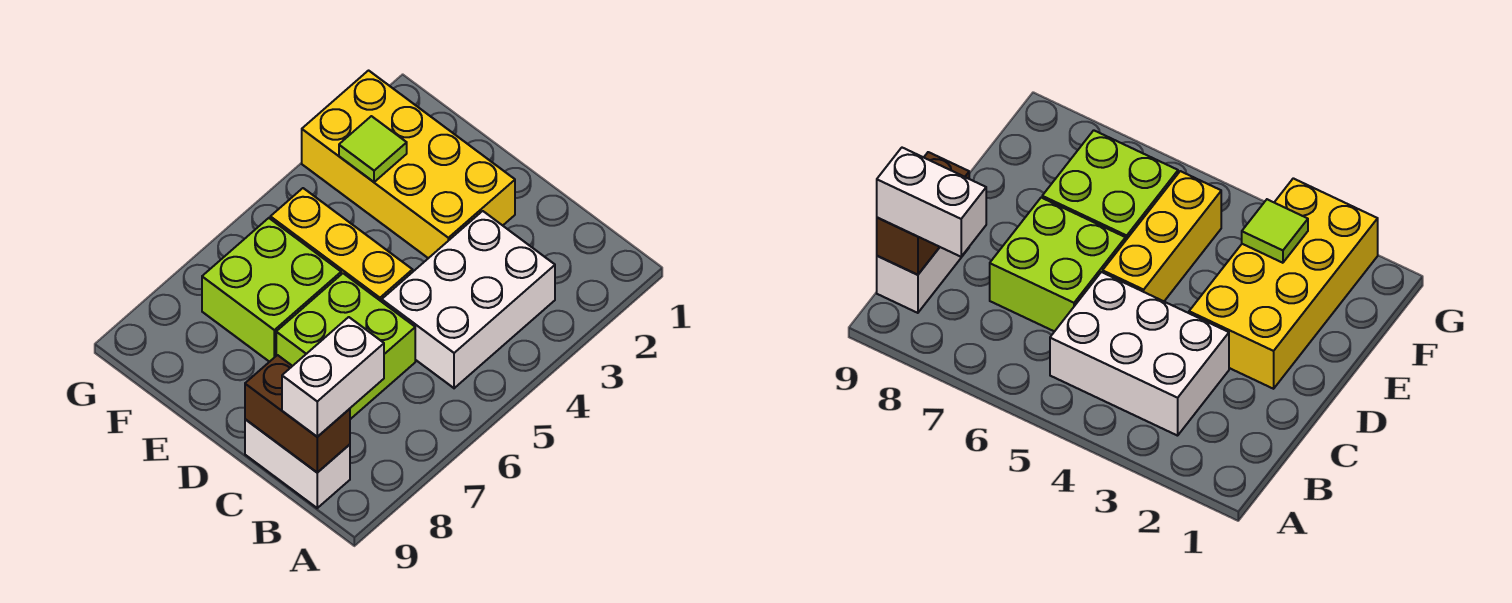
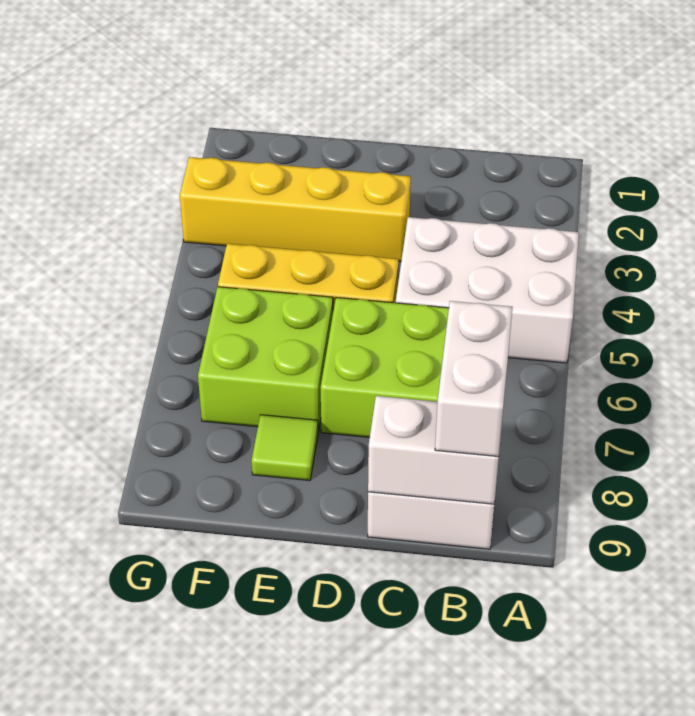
white brick B3:C5 level 1 -> white brick A4:C5 level 1
brown brick B9:C9 level 2 -> white brick B9:C9 level 2
yellow brick D2:G3 level 1 -> yellow brick D3:G3 level 1
lime tile F3 level 2 -> lime tile E8 level 1

